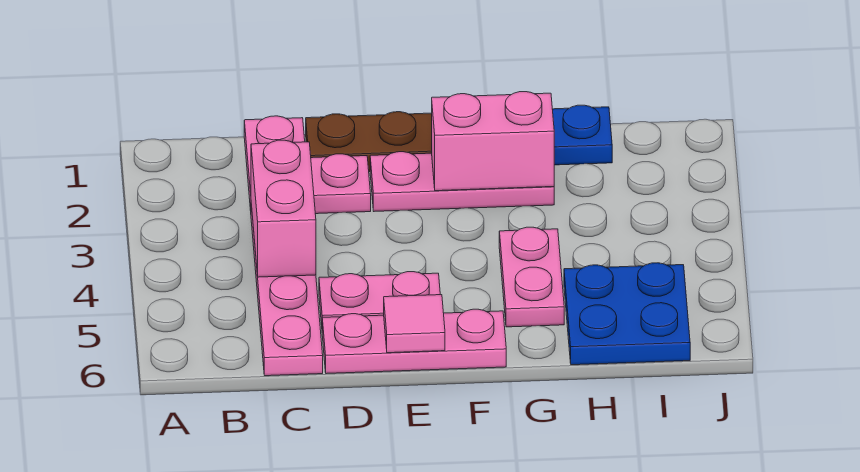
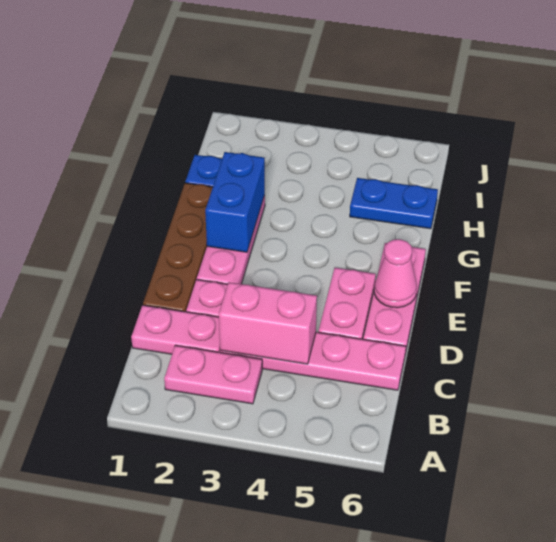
pink tile E6 level 2 -> pink cone E6 level 2
pink brick F2:G2 level 2 -> blue brick F2:G2 level 2
pink plate G4:G5 level 1 -> pink plate B2:B3 level 1
blue plate H5:I6 level 1 -> blue plate H5:H6 level 1

